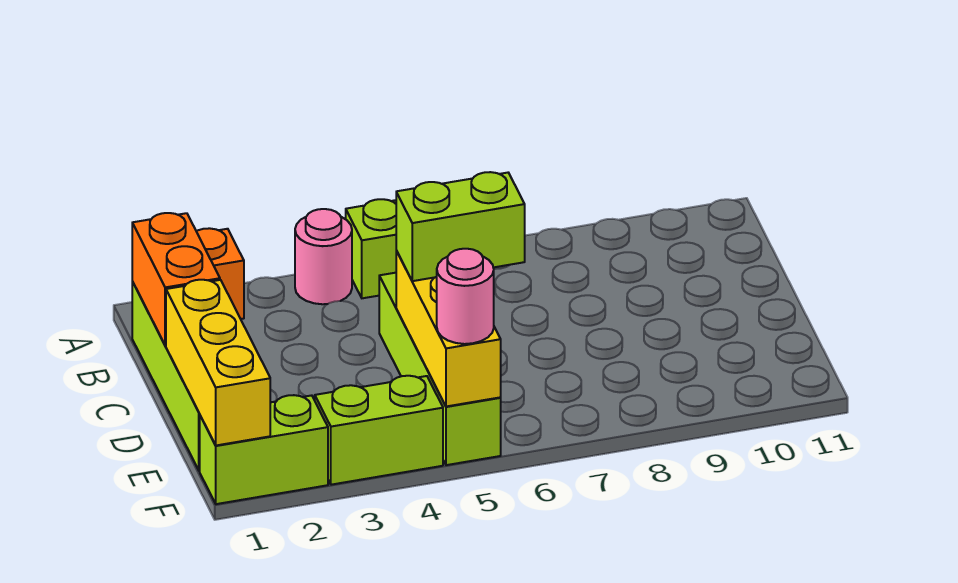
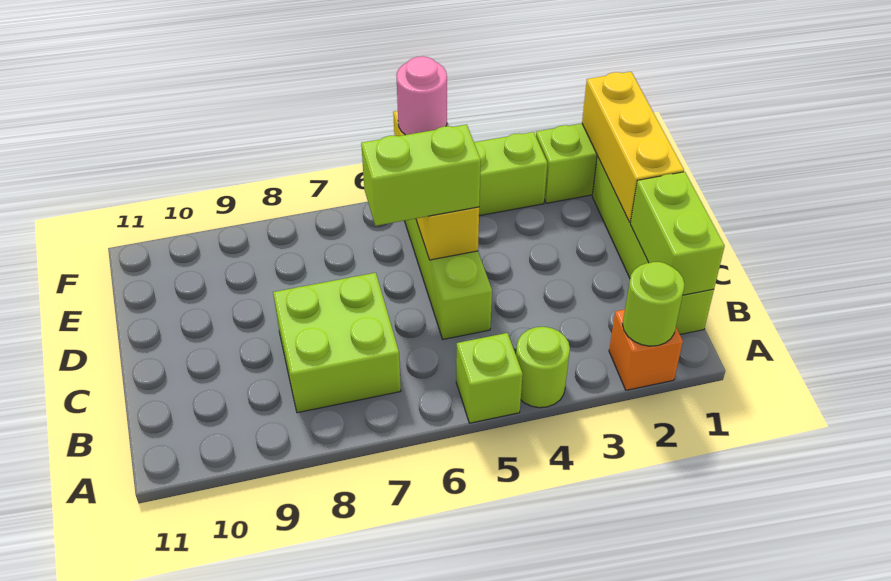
none -> lime round brick A2 level 2
pink round brick A4 level 1 -> lime round brick A4 level 1
orange brick B1:C1 level 2 -> lime brick B1:C1 level 2
none -> lime brick B7:C8 level 1

